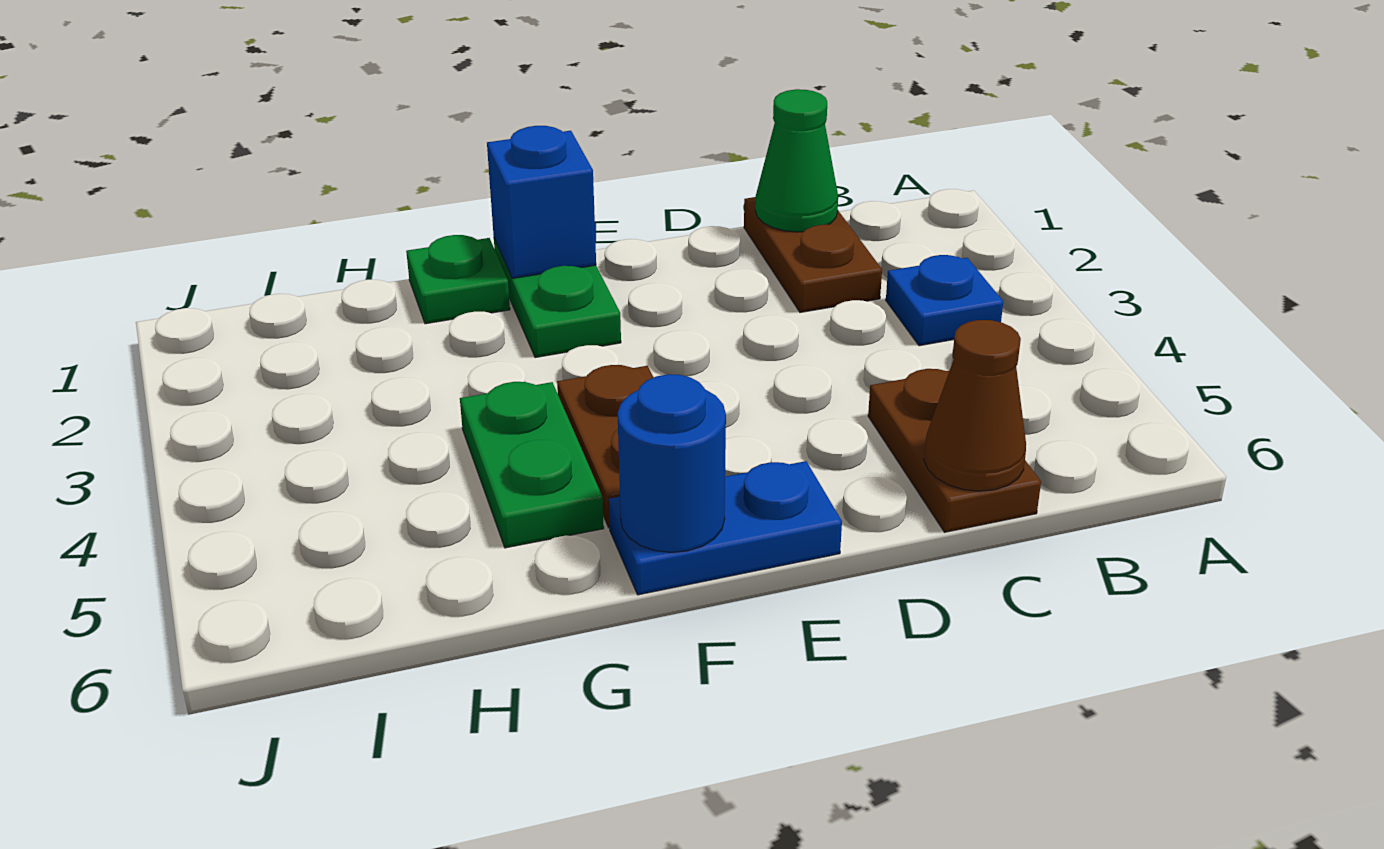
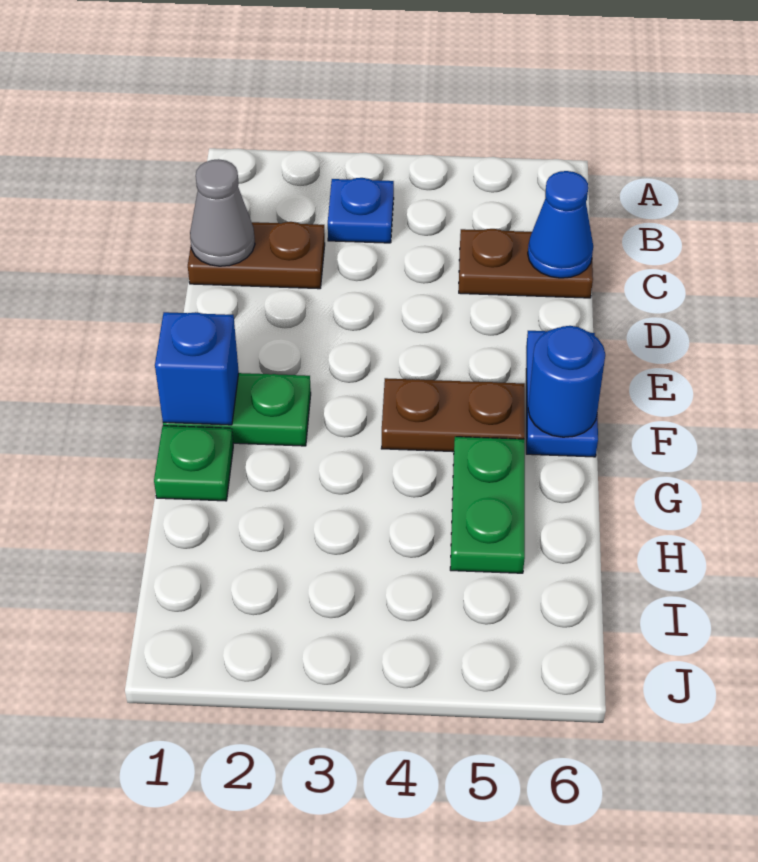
green cone C1 level 2 -> grey cone C1 level 2
brown cone C6 level 2 -> blue cone C6 level 2
green plate G4:G5 level 1 -> green plate G5:H5 level 1

